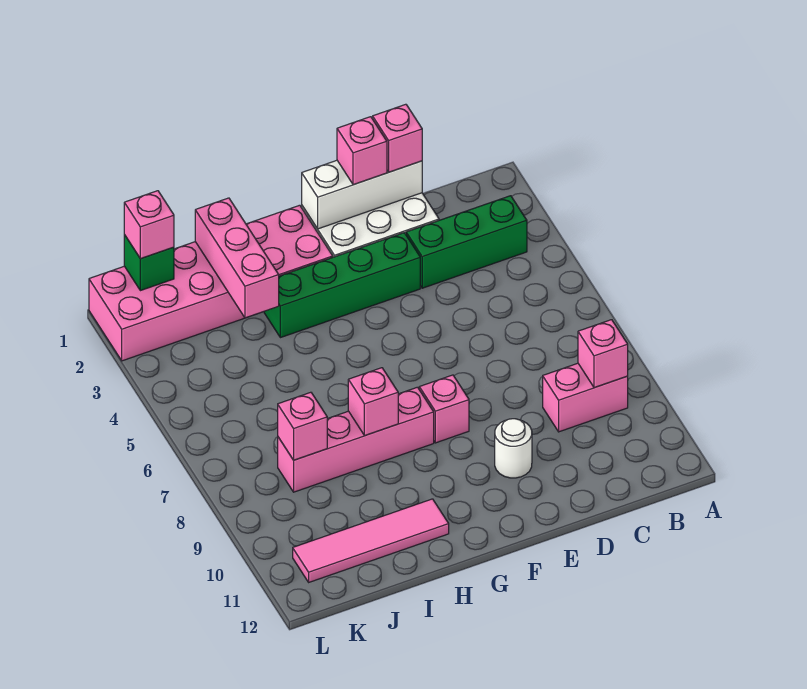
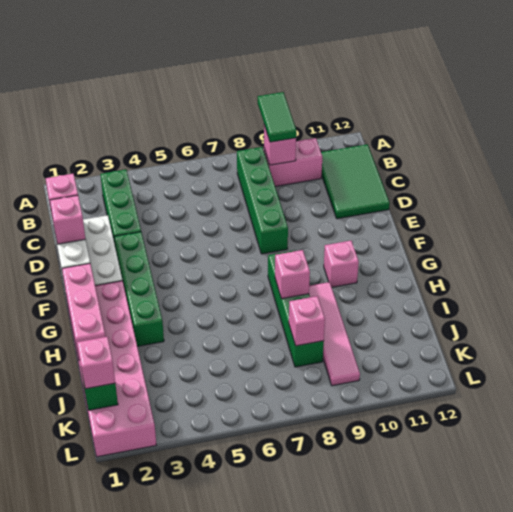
none -> green tile A9:B9 level 3
none -> green brick B8:E8 level 1
pink brick B9:C9 level 1 -> pink brick B9:B10 level 1
none -> green tile B11:D12 level 1
white round brick E10 level 1 -> none
pink brick F8 level 1 -> pink brick G10 level 1
pink brick G8:J8 level 1 -> green brick G8:J8 level 1
pink tile H11:K11 level 1 -> pink tile H9:K9 level 1
pink brick I1:I3 level 2 -> pink brick G1:I1 level 2

